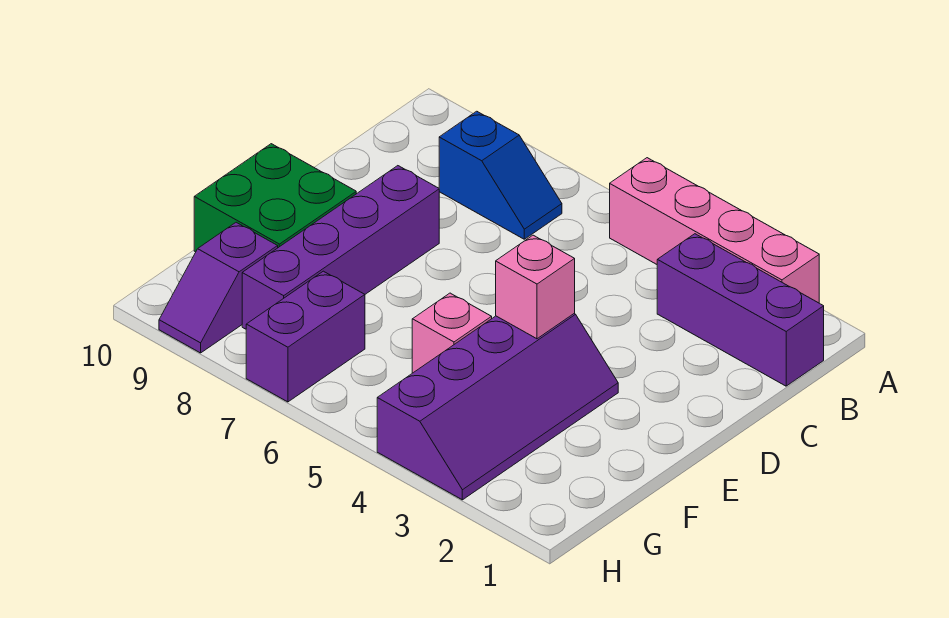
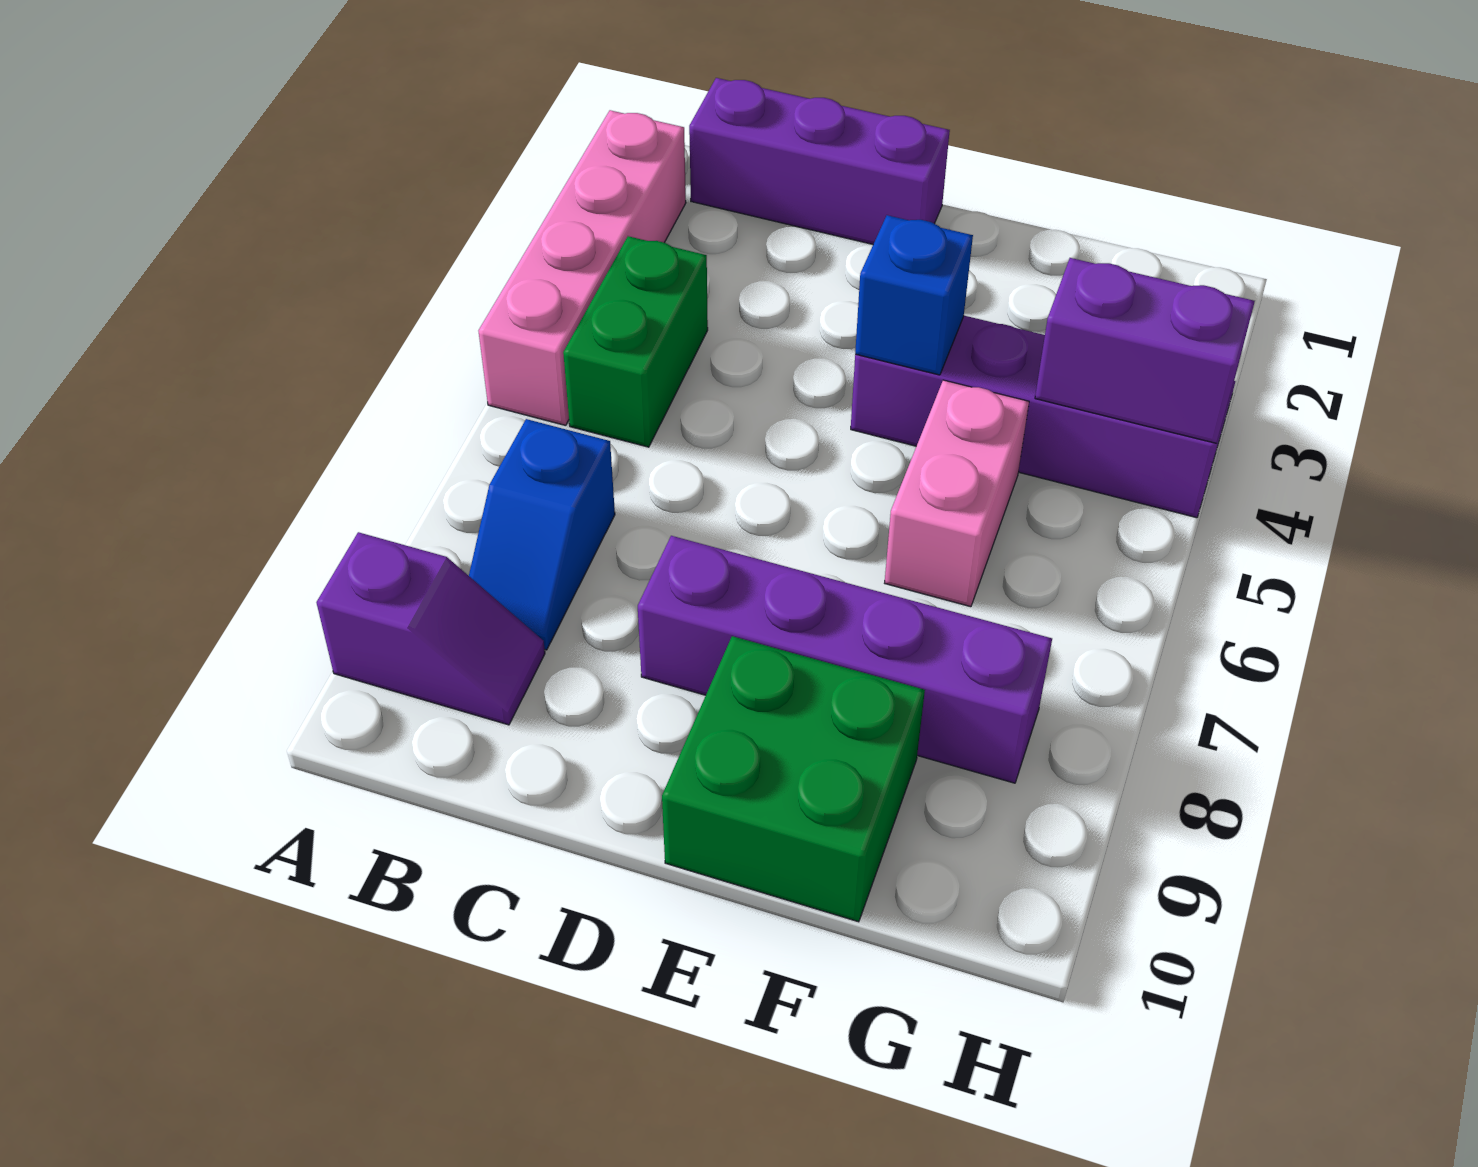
purple brick B1:B3 level 1 -> purple brick B1:D1 level 1
none -> green brick B4:B5 level 1
blue slope B7:B8 level 1 top 8 -> blue slope B7:B8 level 1 top 7
pink brick E4 level 2 -> blue brick E4 level 2
pink brick F5 level 1 -> pink brick F5:F6 level 1
purple brick G7:H7 level 1 -> purple brick G4:H4 level 2
purple slope G9:H9 level 1 top G -> purple slope A9:B9 level 1 top A

